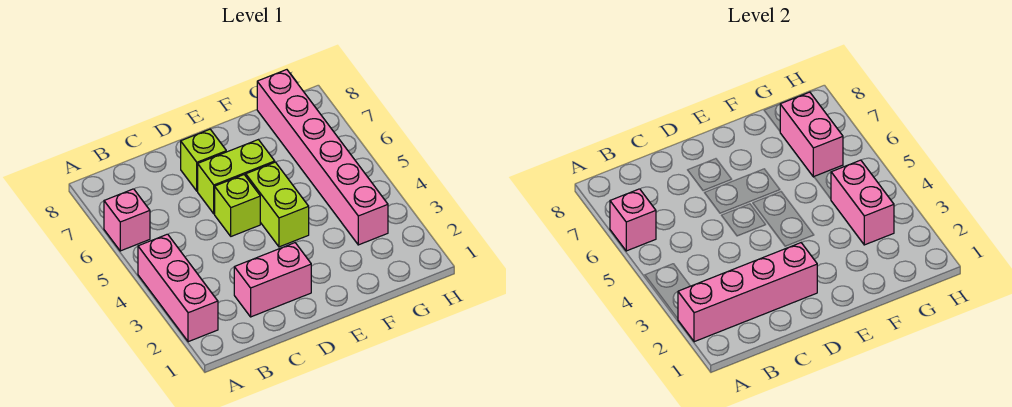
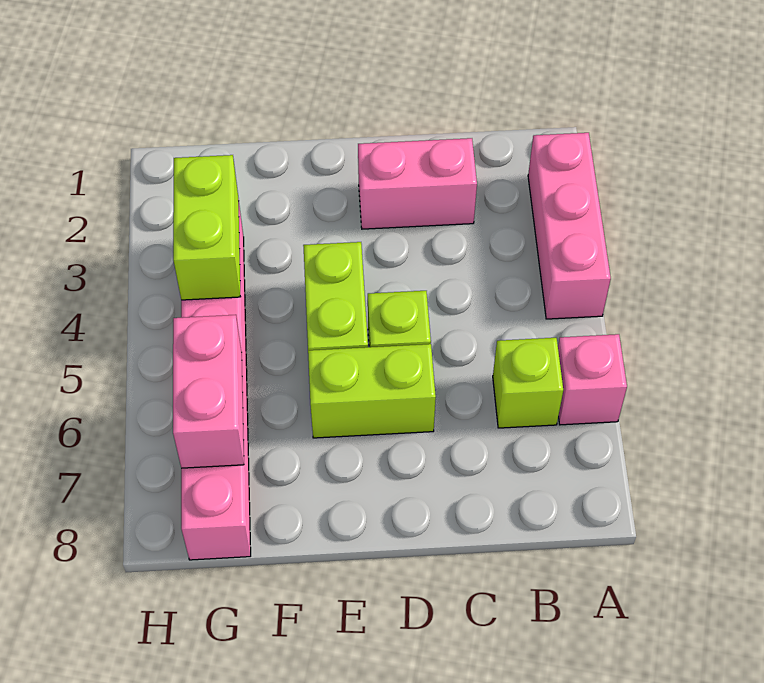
pink brick A2:D2 level 2 -> none
pink brick A6 level 2 -> none
lime brick D7 level 1 -> lime brick B6 level 1
pink brick G3:G4 level 2 -> lime brick G3:G4 level 2

